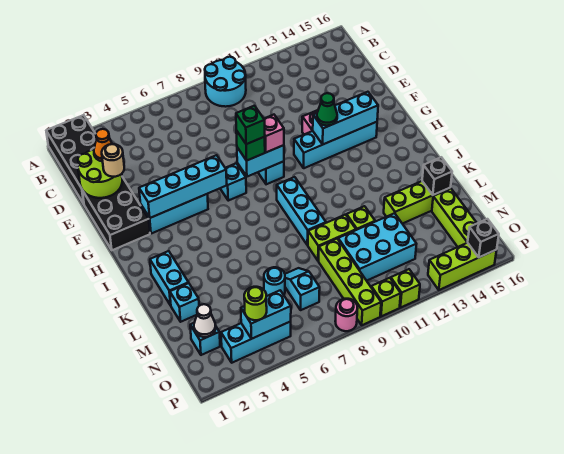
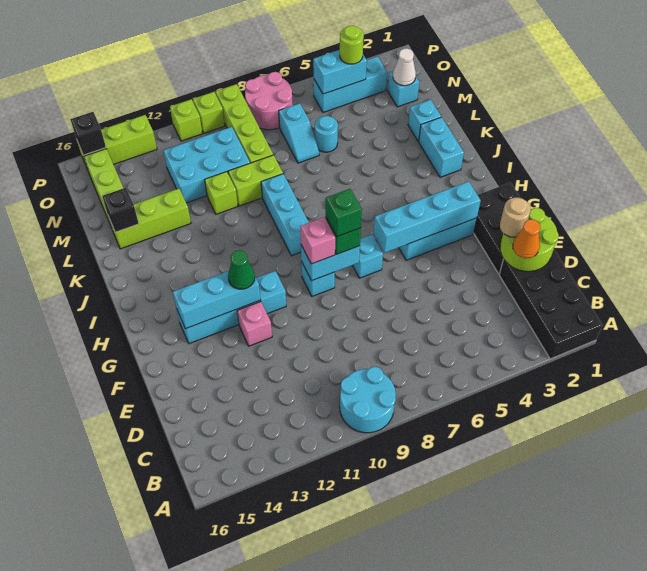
pink round brick P8 level 1 -> pink round brick O7:P8 level 1

